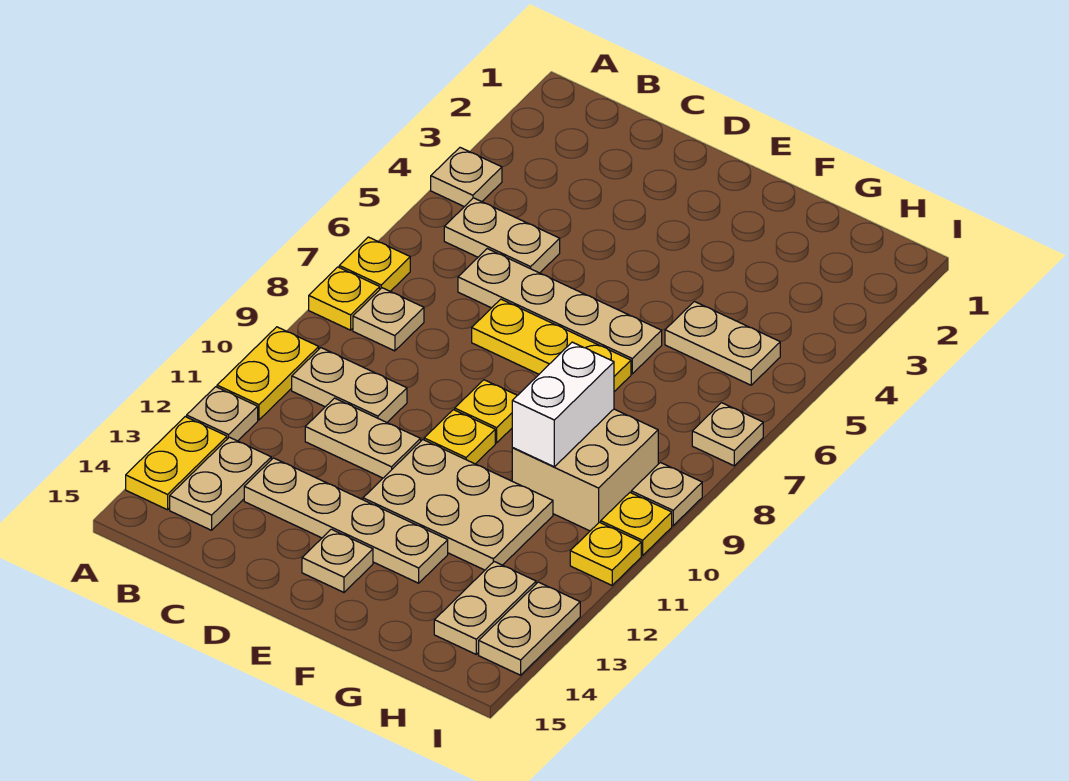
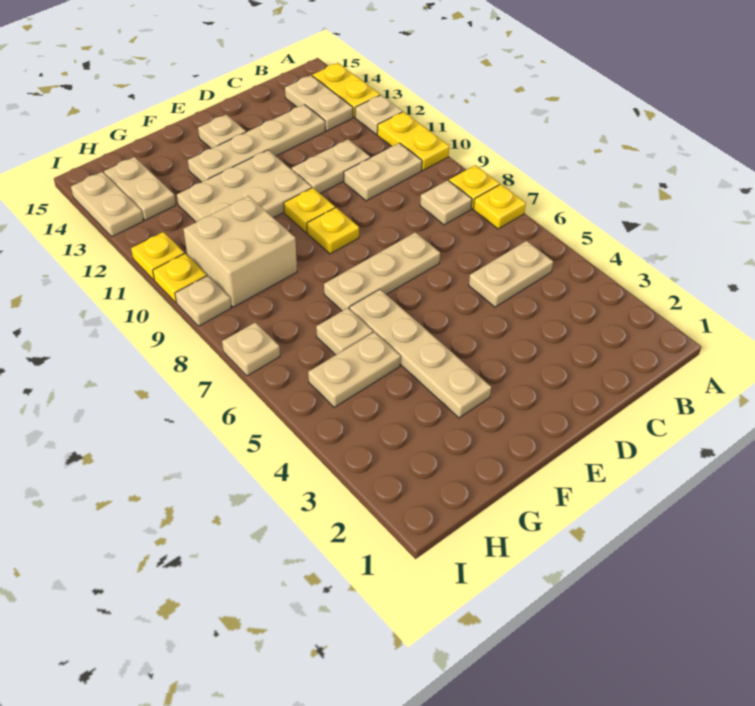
tan plate A4 level 1 -> tan plate G6 level 1
tan plate C6:F6 level 1 -> tan plate F3:F6 level 1
yellow plate D7:F7 level 1 -> tan plate D7:F7 level 1
white brick G9:G10 level 2 -> none

